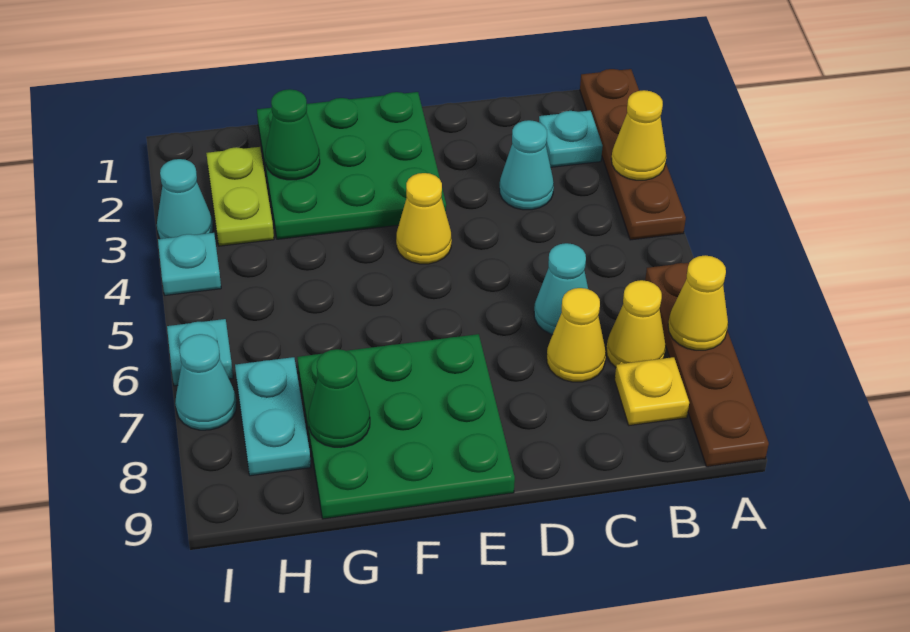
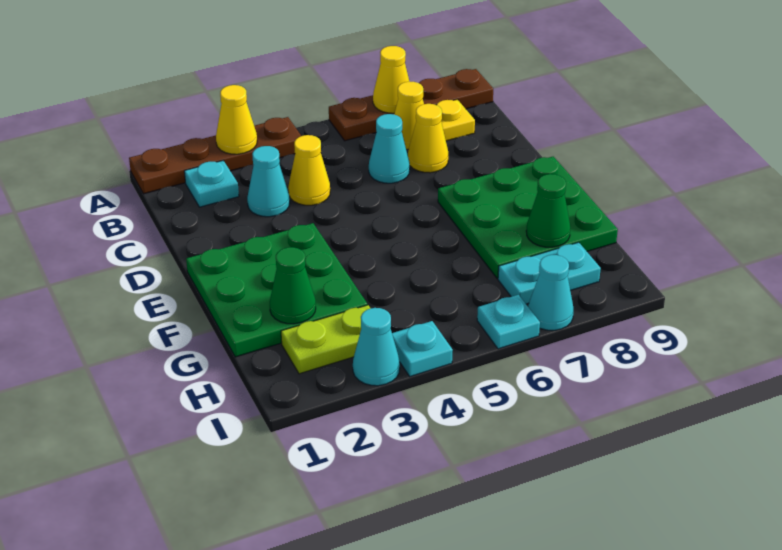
yellow cone E4 level 1 -> yellow cone C4 level 1

